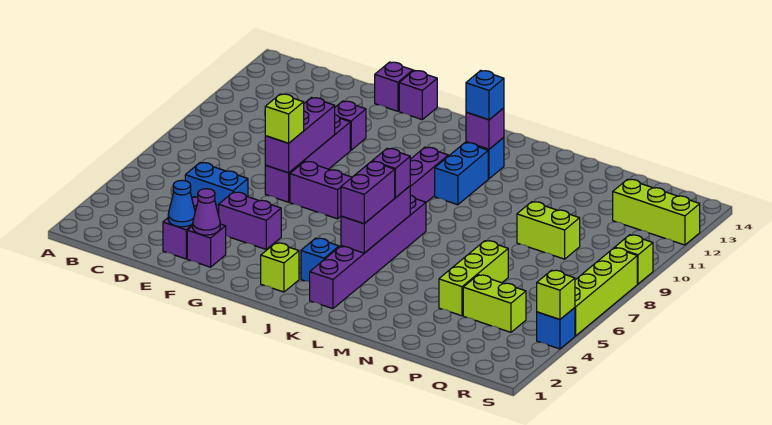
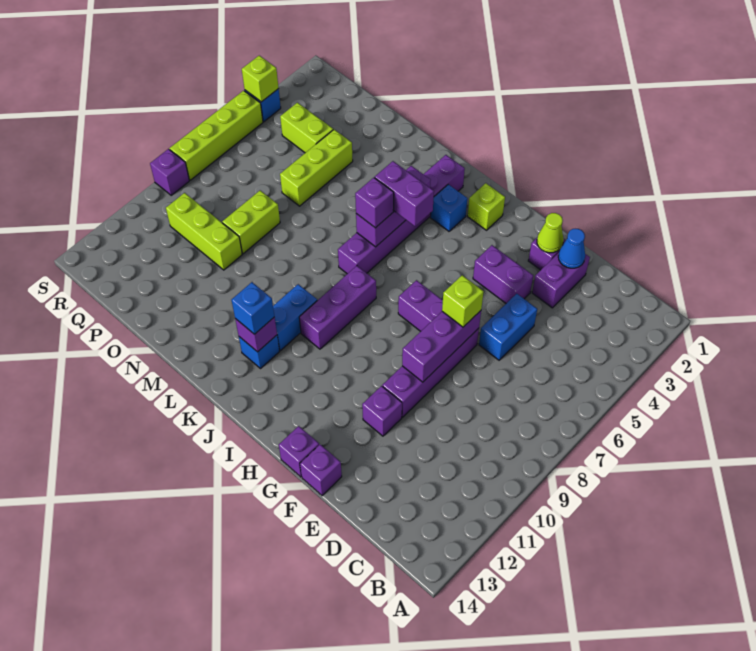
blue brick D5:E5 level 1 -> blue brick E5:E6 level 1
purple cone F2 level 2 -> lime cone F2 level 2
purple brick K4:K5 level 3 -> purple brick J5:K5 level 3
lime brick O9:P9 level 1 -> lime brick O8:O9 level 1
lime brick Q12:S12 level 1 -> lime brick O10:Q10 level 1
lime brick S9 level 1 -> purple brick S9 level 1

